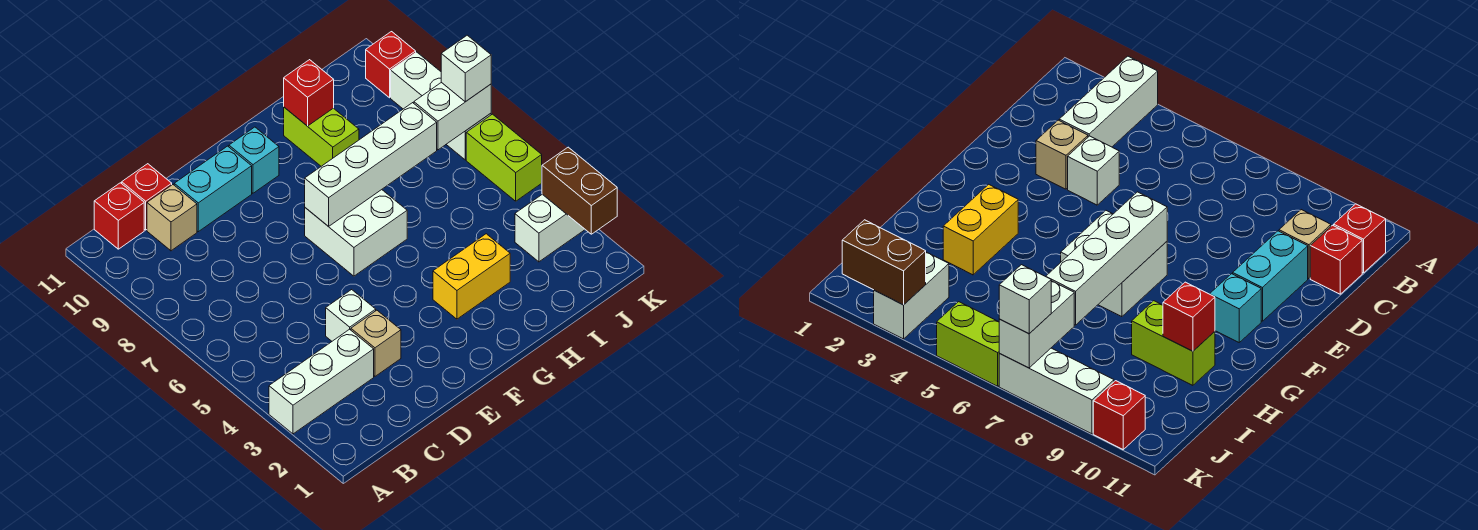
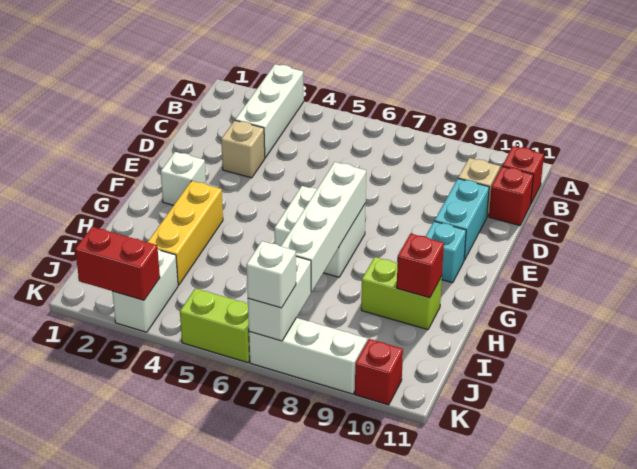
white brick D4 level 1 -> white brick F2 level 1
yellow brick G3:H3 level 1 -> yellow brick G3:I3 level 1
brown brick K2:K3 level 2 -> red brick K2:K3 level 2

